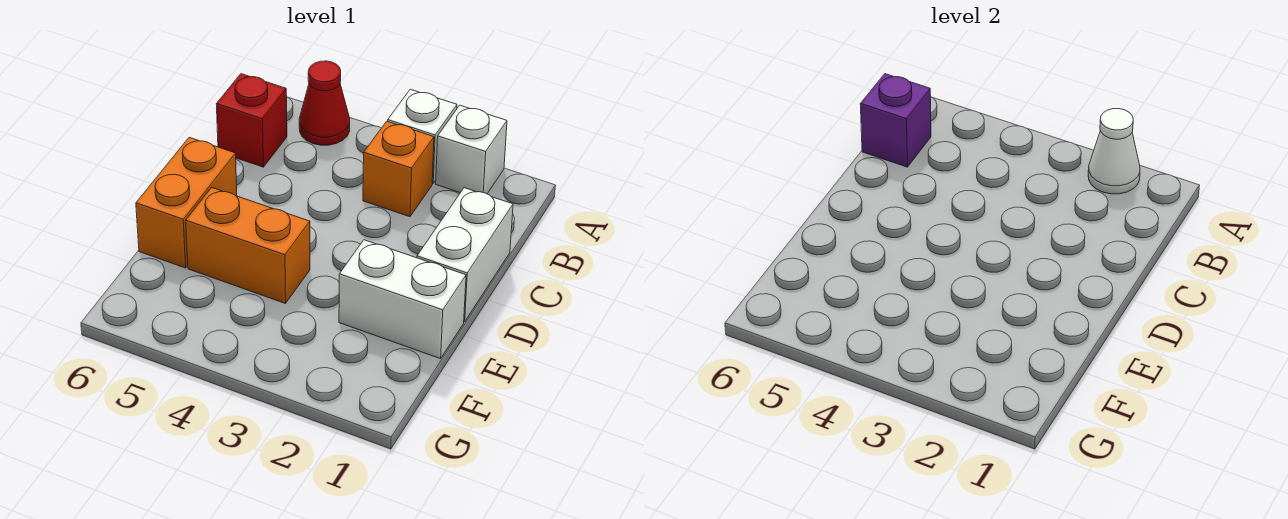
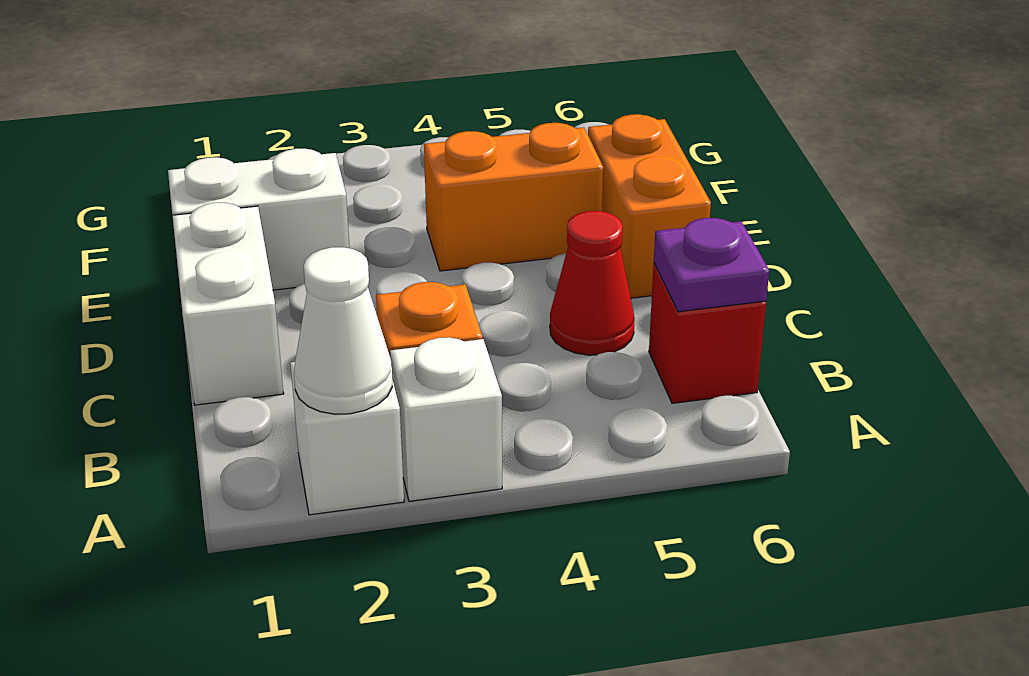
red cone A5 level 1 -> red cone C5 level 1
purple brick B6 level 2 -> purple plate B6 level 2

